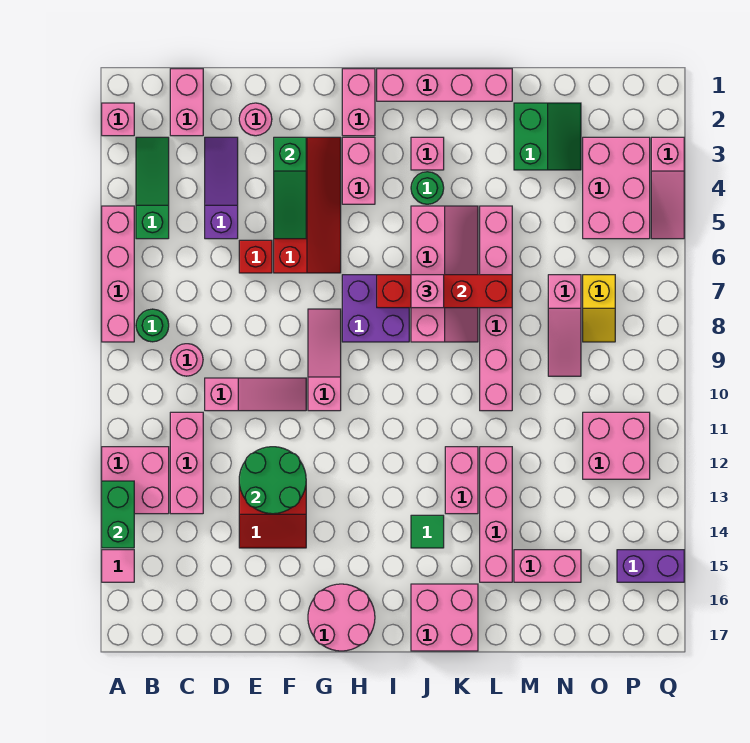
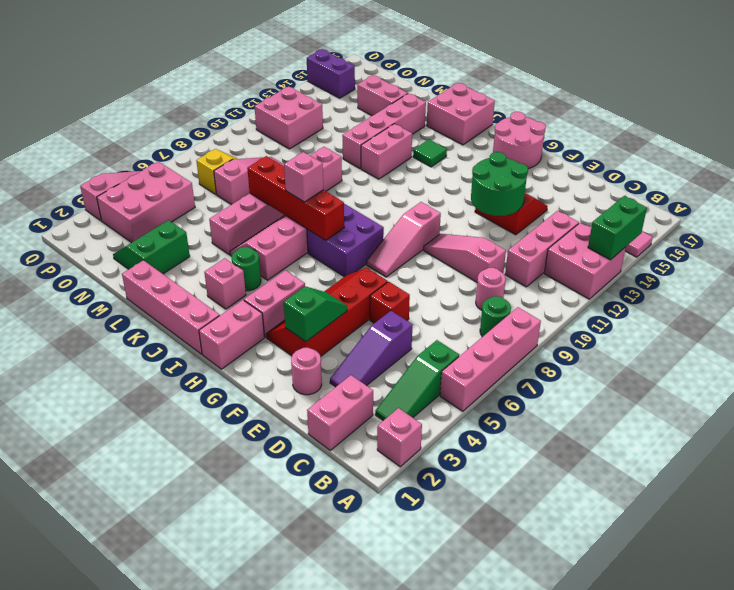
green slope F3:F5 level 2 top 3 -> green slope F3:F4 level 2 top 3

